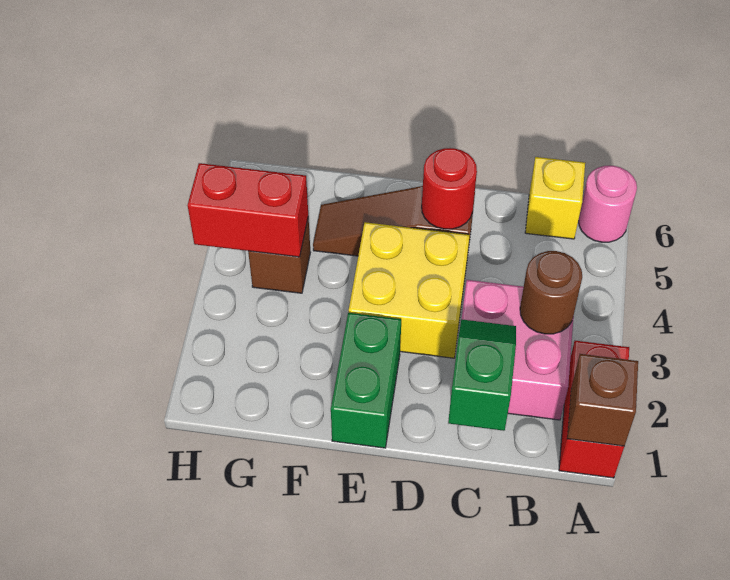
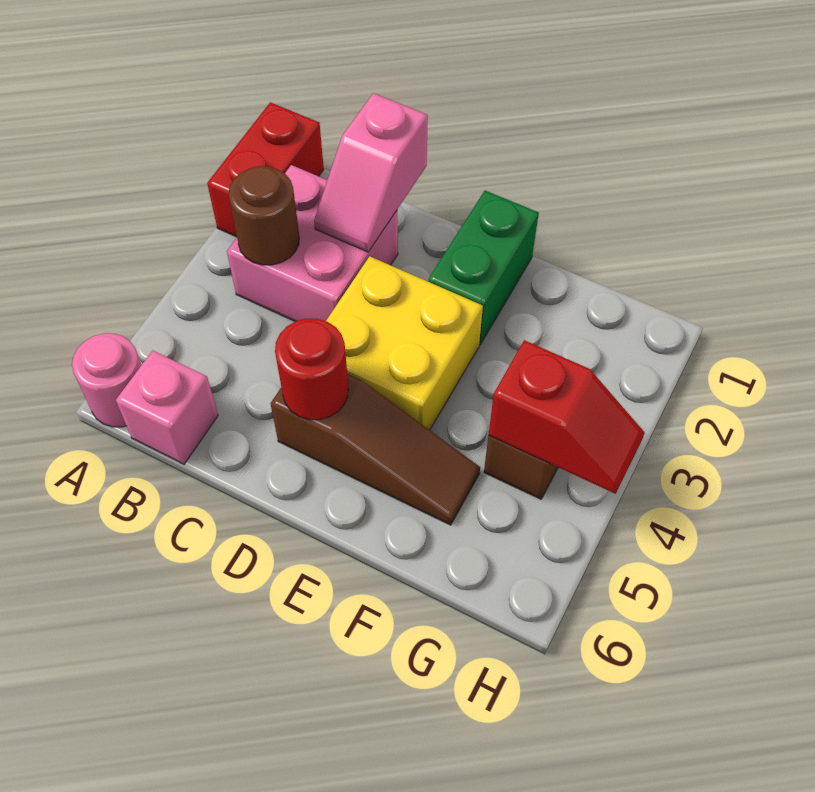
brown brick A1 level 2 -> none
yellow brick B6 level 1 -> pink brick B6 level 1
green slope C1:C2 level 2 top 1 -> pink slope C1:C2 level 2 top 1
red brick G4:H4 level 2 -> red slope G4:H4 level 2 top G

